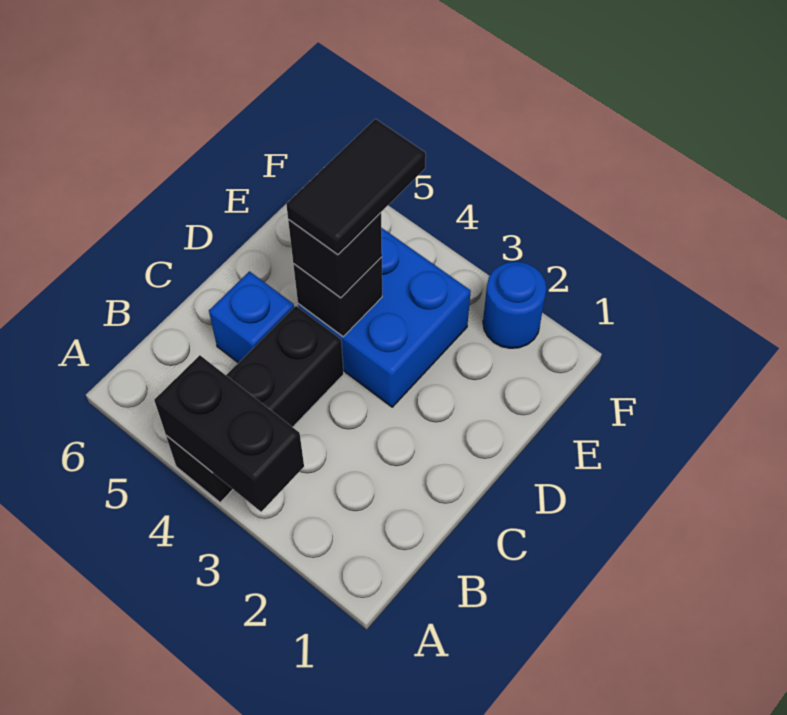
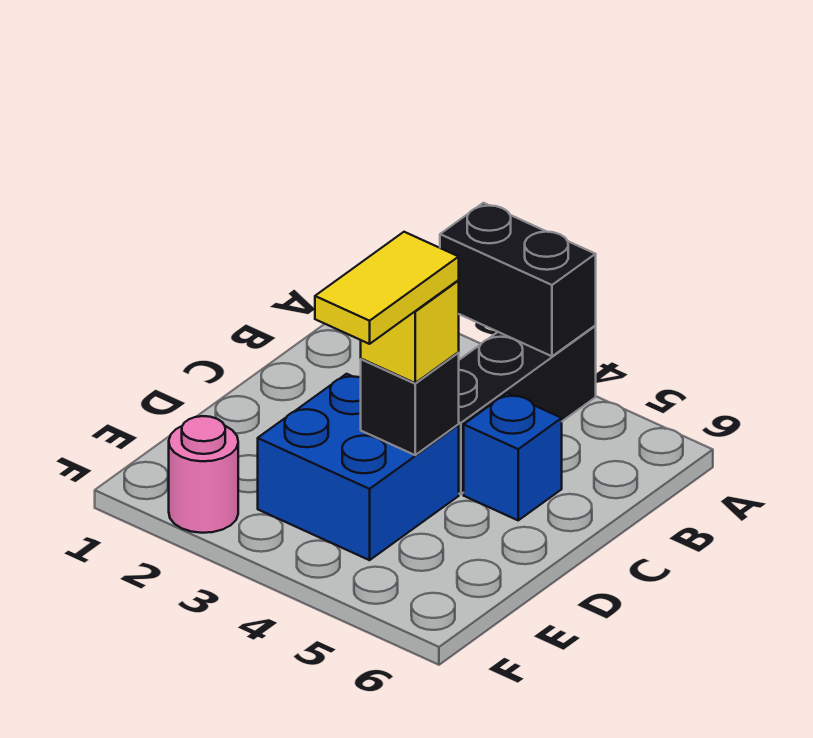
black brick D4 level 3 -> yellow brick D4 level 3
black tile D4:E4 level 4 -> yellow tile D4:E4 level 4
blue round brick F2 level 1 -> pink round brick F2 level 1

